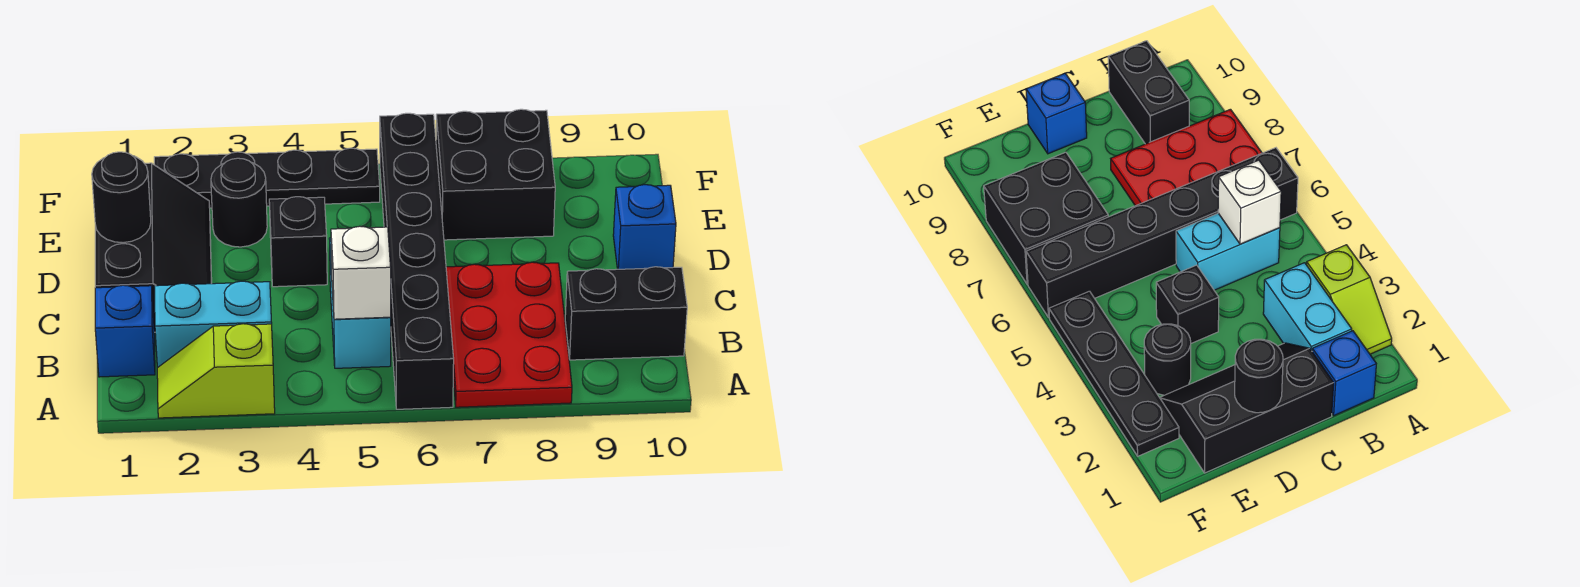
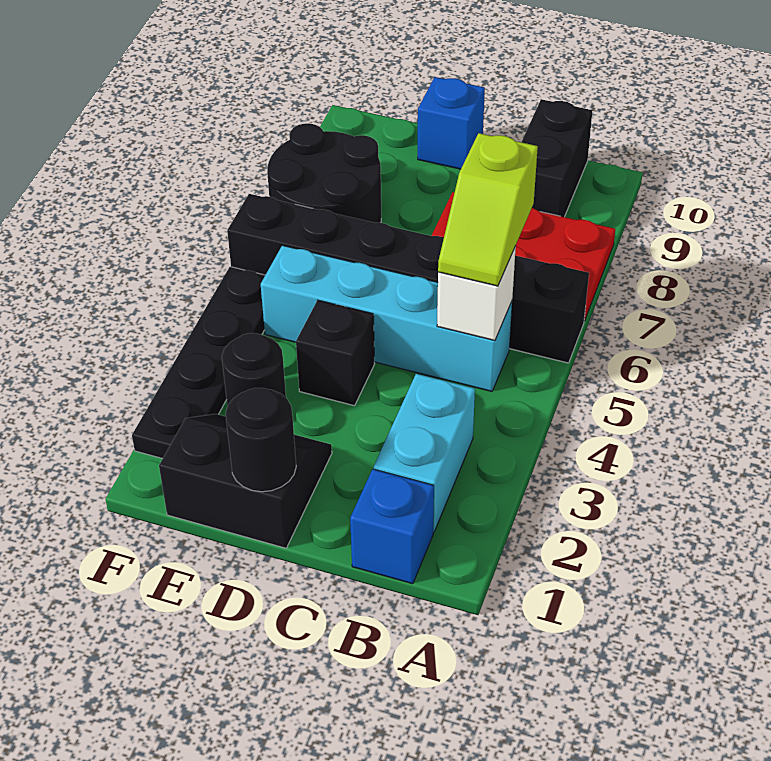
lime slope A2:A3 level 1 top 3 -> lime slope B5:B6 level 3 top 6
cyan brick B5:C5 level 1 -> cyan brick B5:E5 level 1
black slope C1:E2 level 1 top 1 -> black slope D1:E2 level 1 top 1
black brick E7:F8 level 1 -> black round brick E7:F8 level 1

